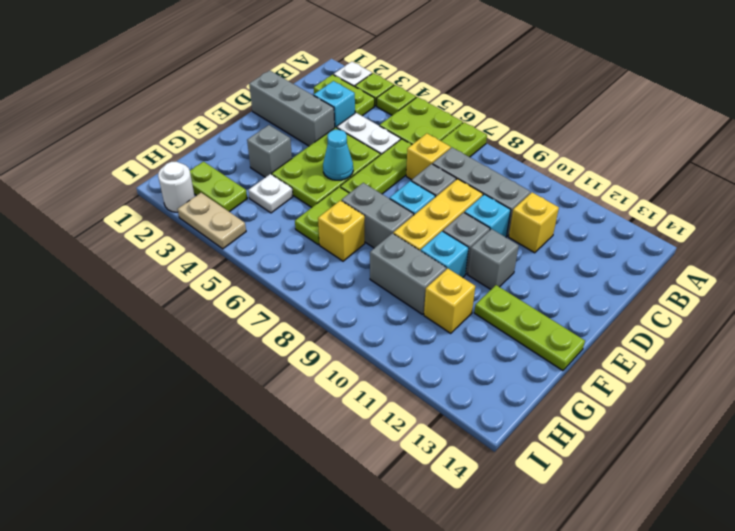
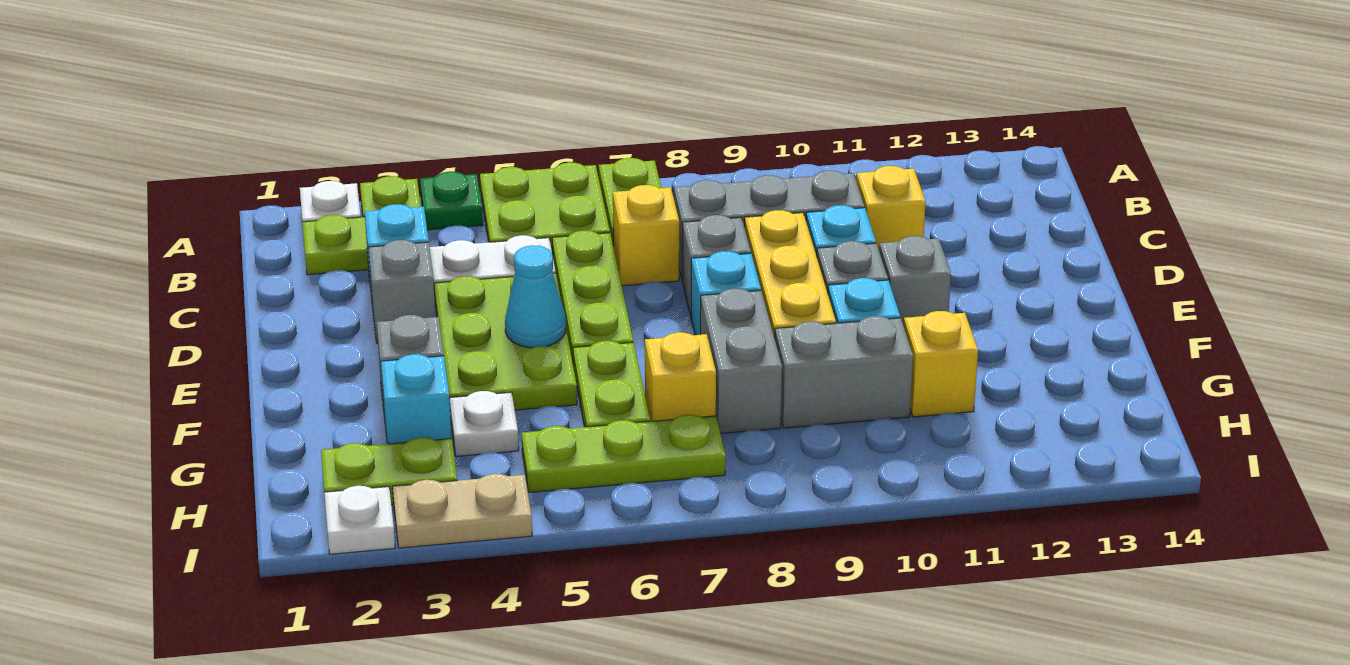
lime plate A4 level 1 -> green plate A4 level 1
grey brick D1:D3 level 1 -> grey brick D3 level 1
grey brick F7:F8 level 1 -> grey brick F8:G8 level 1
lime plate F12:F14 level 1 -> lime plate H5:H7 level 1
none -> cyan brick G3 level 1
white round brick I2 level 1 -> white plate I2 level 1

